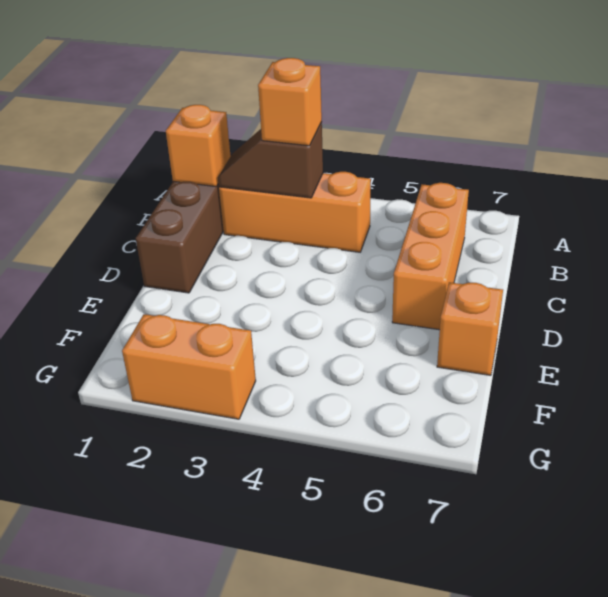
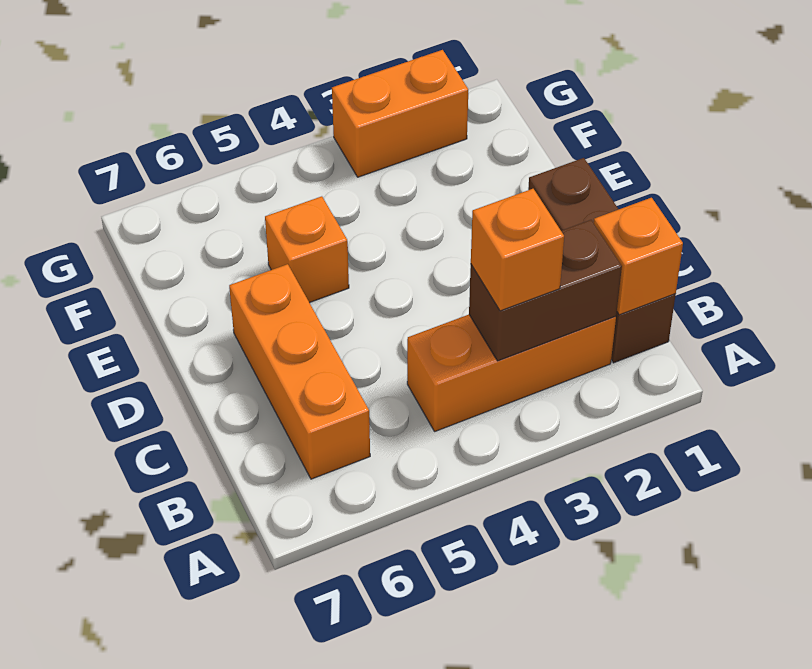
brown slope B2:B3 level 2 top 3 -> brown brick B2:B3 level 2
orange brick E7 level 1 -> orange brick E5 level 1

